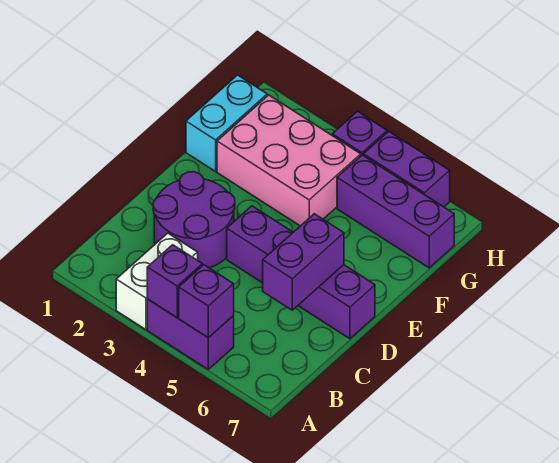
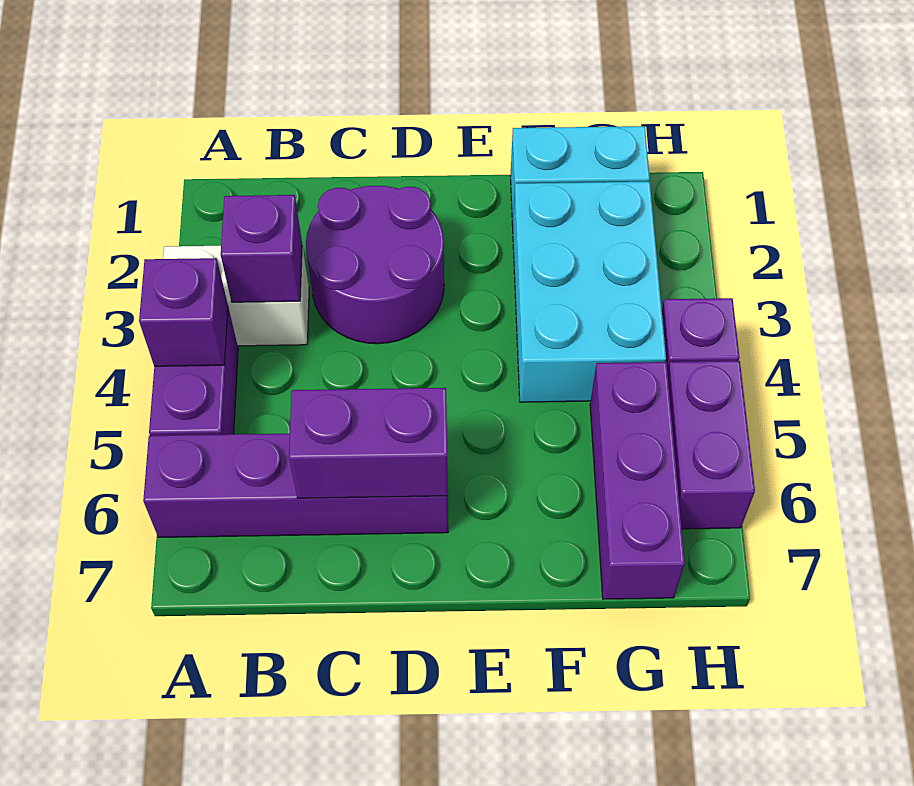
purple brick A5 level 2 -> purple brick B3 level 2
purple brick D4:D7 level 1 -> purple brick A6:D6 level 1
pink brick F2:G4 level 1 -> cyan brick F2:G4 level 1

